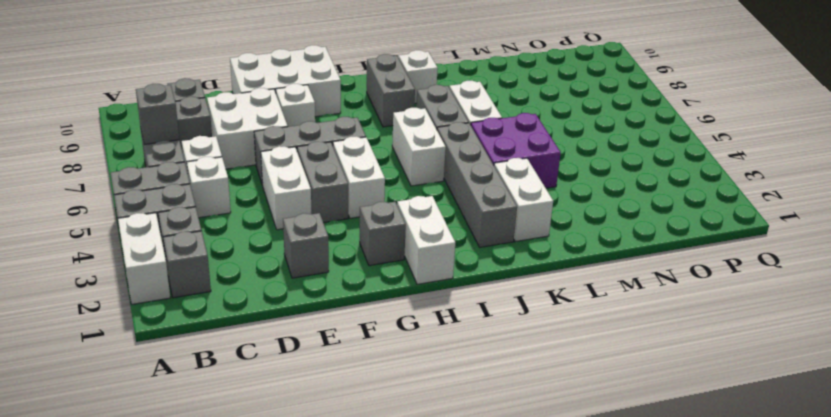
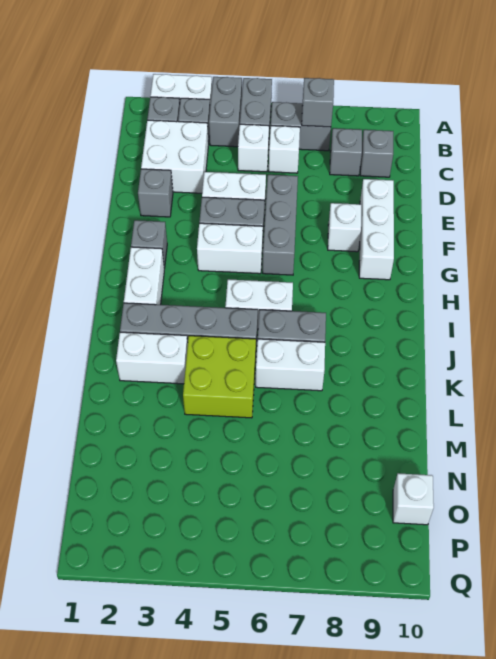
white brick D7:E8 level 1 -> white brick C2:D3 level 1
white brick E9:G10 level 1 -> white brick E9:G9 level 1
white brick H1:H2 level 1 -> white brick H2:I2 level 1
grey brick I8:I9 level 1 -> none
white brick J9 level 1 -> white brick O10 level 1
purple brick K4:L5 level 1 -> lime brick K4:L5 level 1

